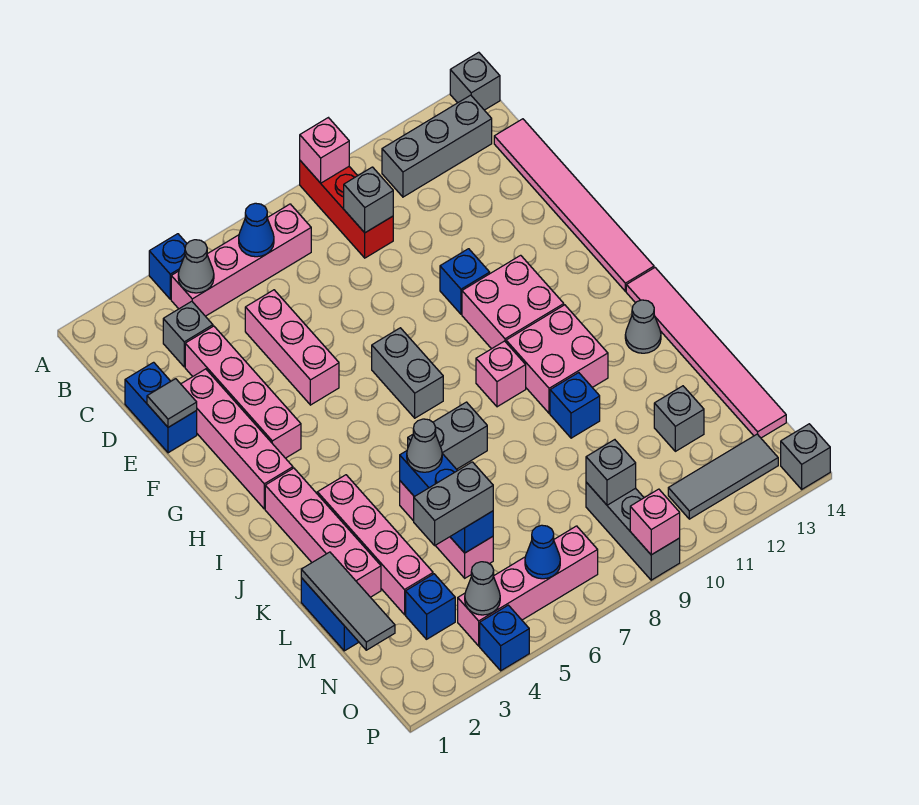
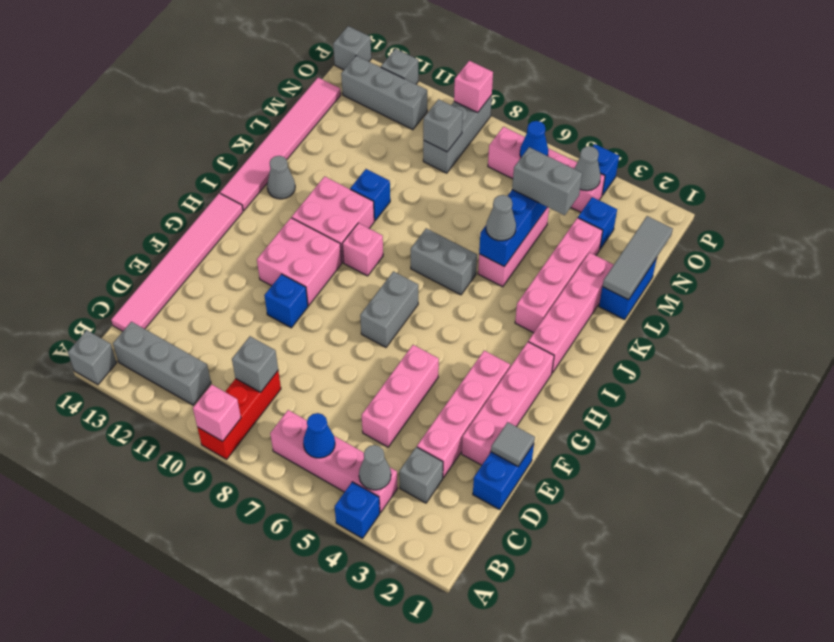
grey brick M12 level 1 -> grey brick P12 level 1
grey tile O11:O13 level 1 -> grey brick O11:O13 level 1

